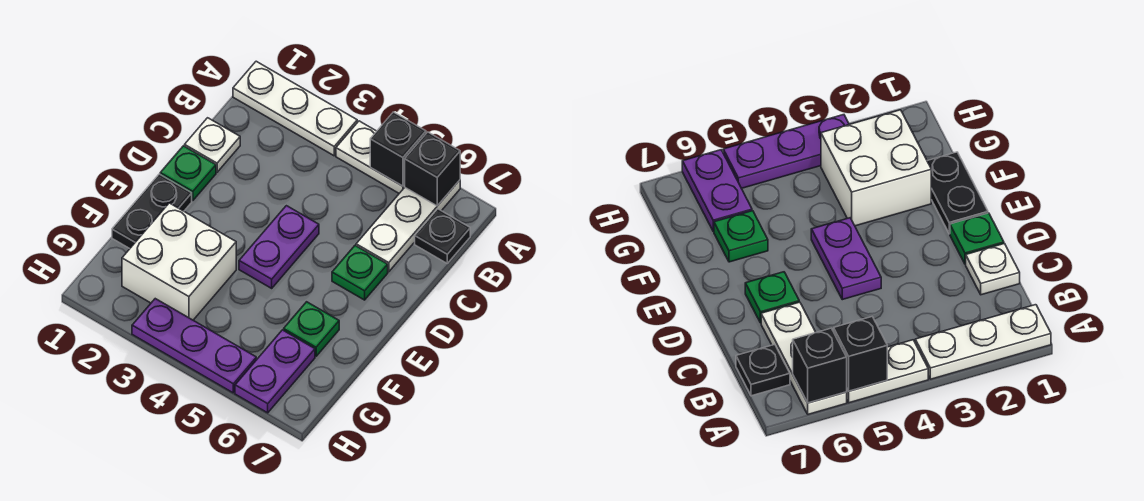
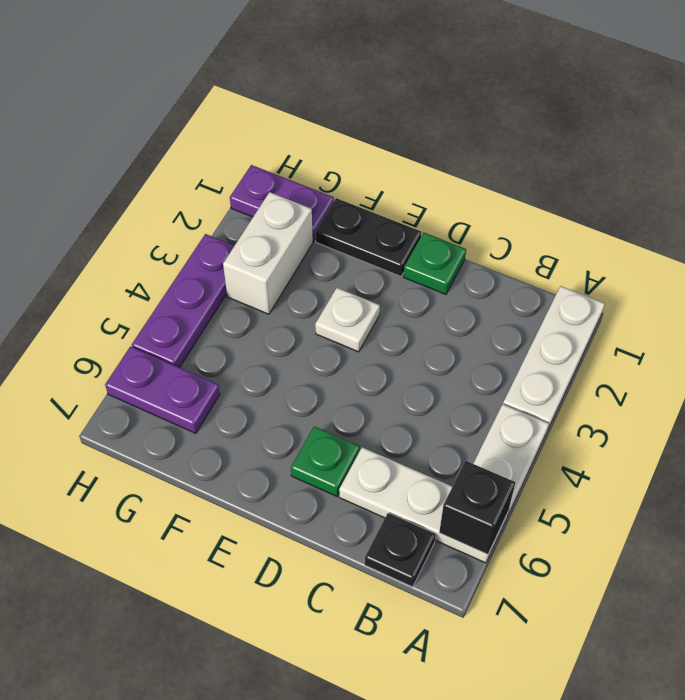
black brick A5 level 2 -> none
white plate C1 level 1 -> white plate E3 level 1
purple plate D4:E4 level 1 -> purple plate G1:H1 level 1
white brick F2:G3 level 1 -> white brick G2:G3 level 1
green plate F6 level 1 -> none

